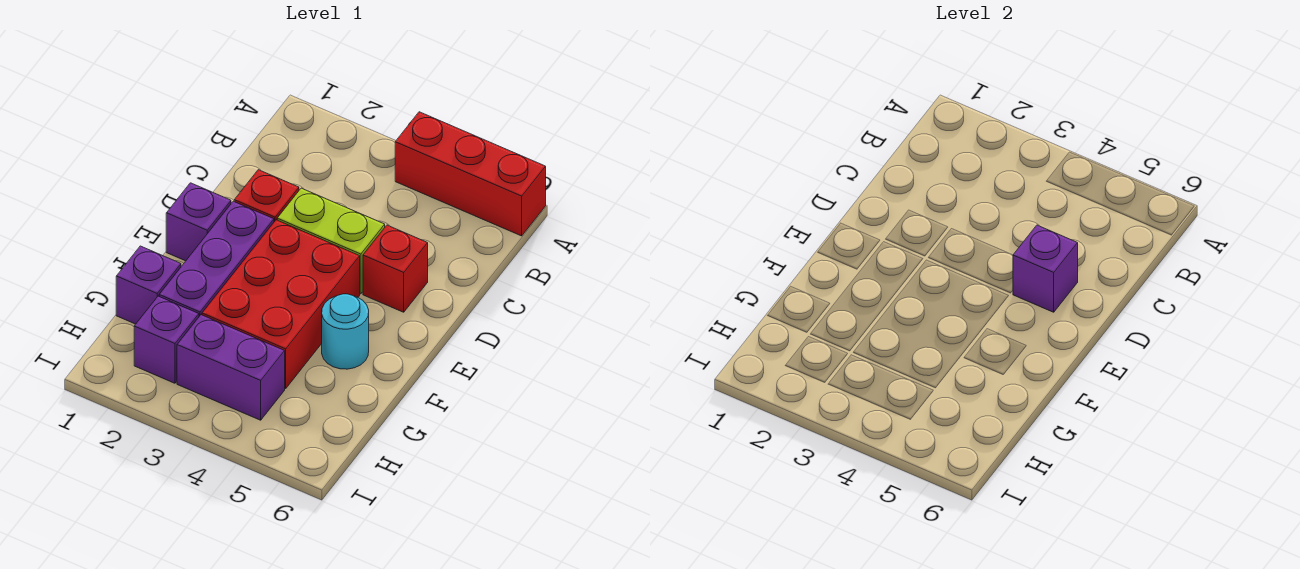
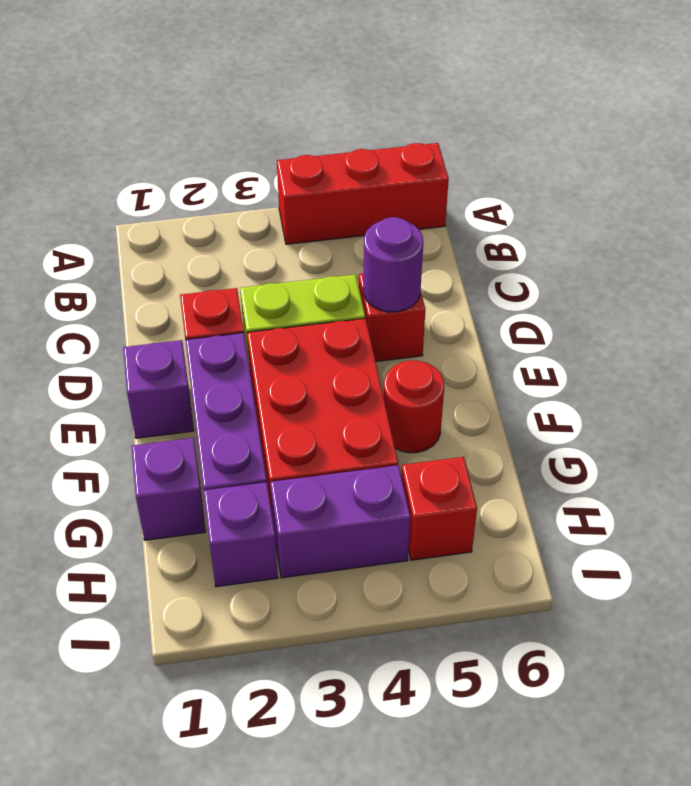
purple brick D5 level 2 -> purple round brick D5 level 2
cyan round brick F5 level 1 -> red round brick F5 level 1
none -> red brick H5 level 1

